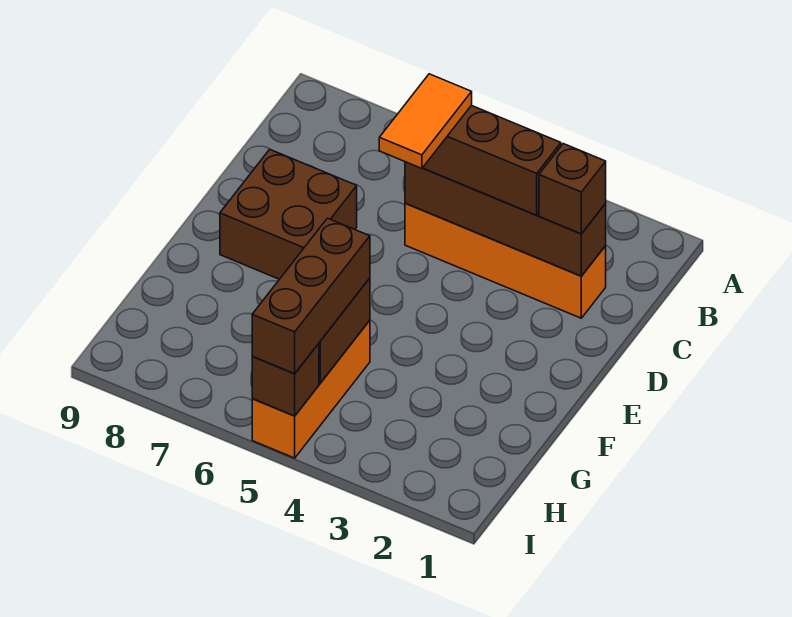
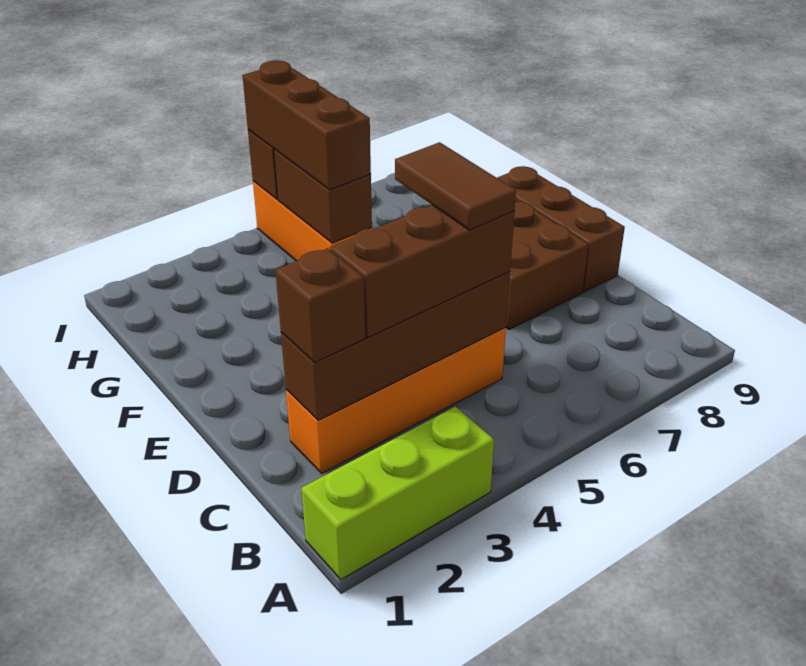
none -> lime brick A1:A3 level 1
orange tile C5:D5 level 4 -> brown tile C5:D5 level 4
none -> brown brick D9:F9 level 1

